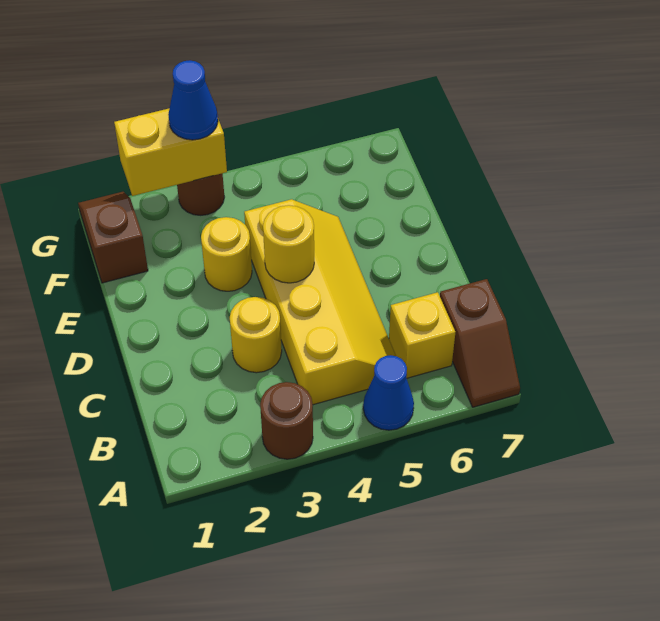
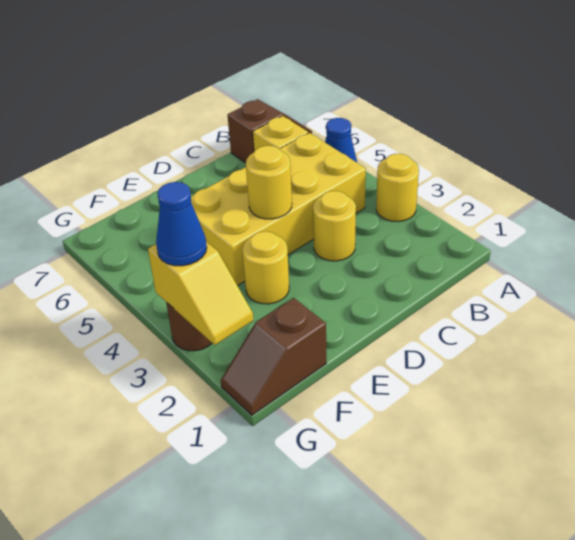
brown round brick A3 level 1 -> yellow round brick A3 level 1
yellow slope B4:E5 level 1 top 4 -> yellow brick B4:E5 level 1
yellow brick G2:G3 level 2 -> yellow slope G2:G3 level 2 top 3

